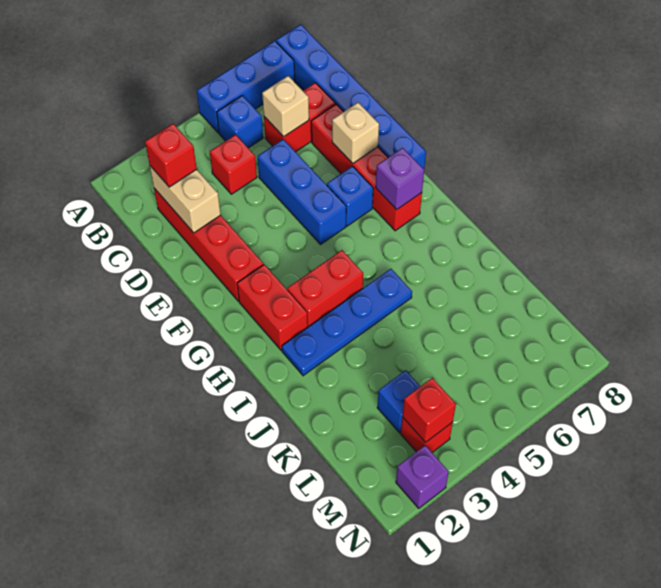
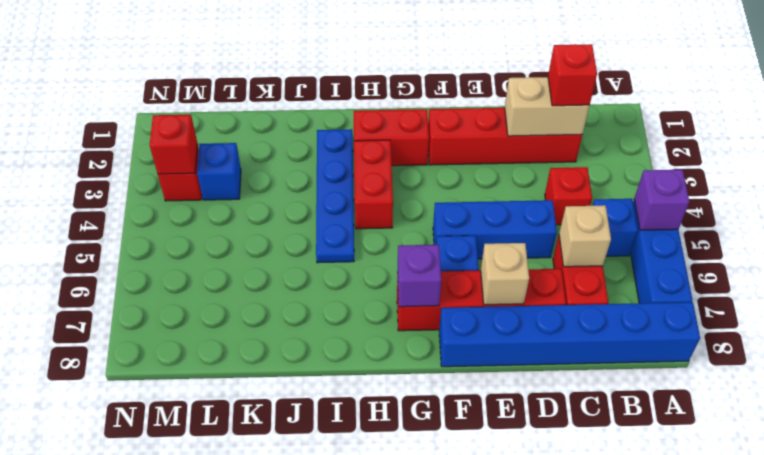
purple brick N2 level 1 -> purple brick A5 level 2

